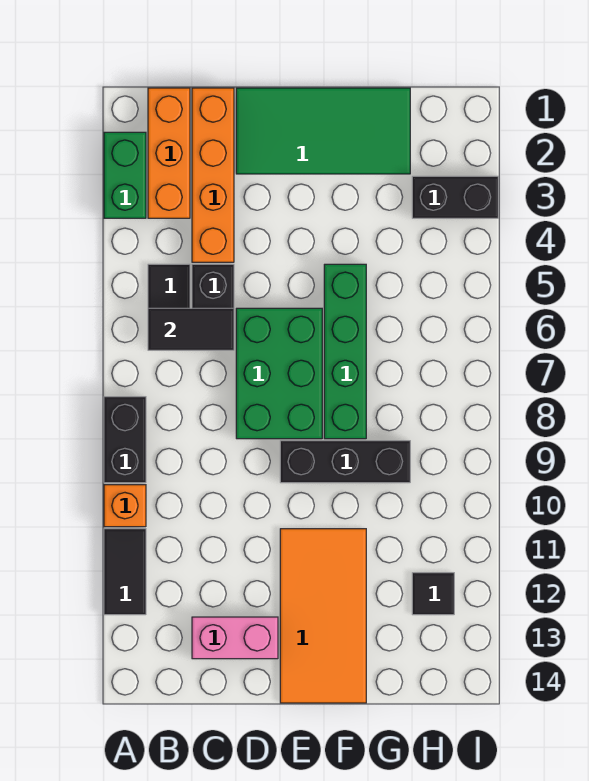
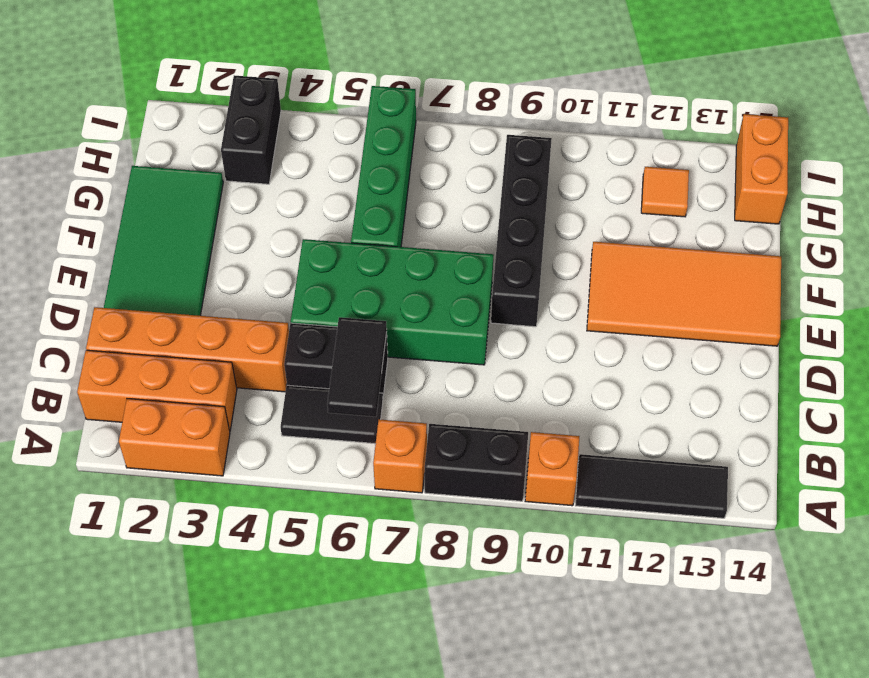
green brick A2:A3 level 1 -> orange brick A2:A3 level 1
none -> orange brick A7 level 1
black tile A11:A12 level 1 -> black tile A11:A13 level 1
pink brick C13:D13 level 1 -> none
green brick D6:E8 level 1 -> green brick D5:E8 level 1
black brick E9:G9 level 1 -> black brick E9:H9 level 1
green brick F5:F8 level 1 -> green brick F6:I6 level 1
black tile H12 level 1 -> orange tile H12 level 1
none -> orange brick H14:I14 level 1

